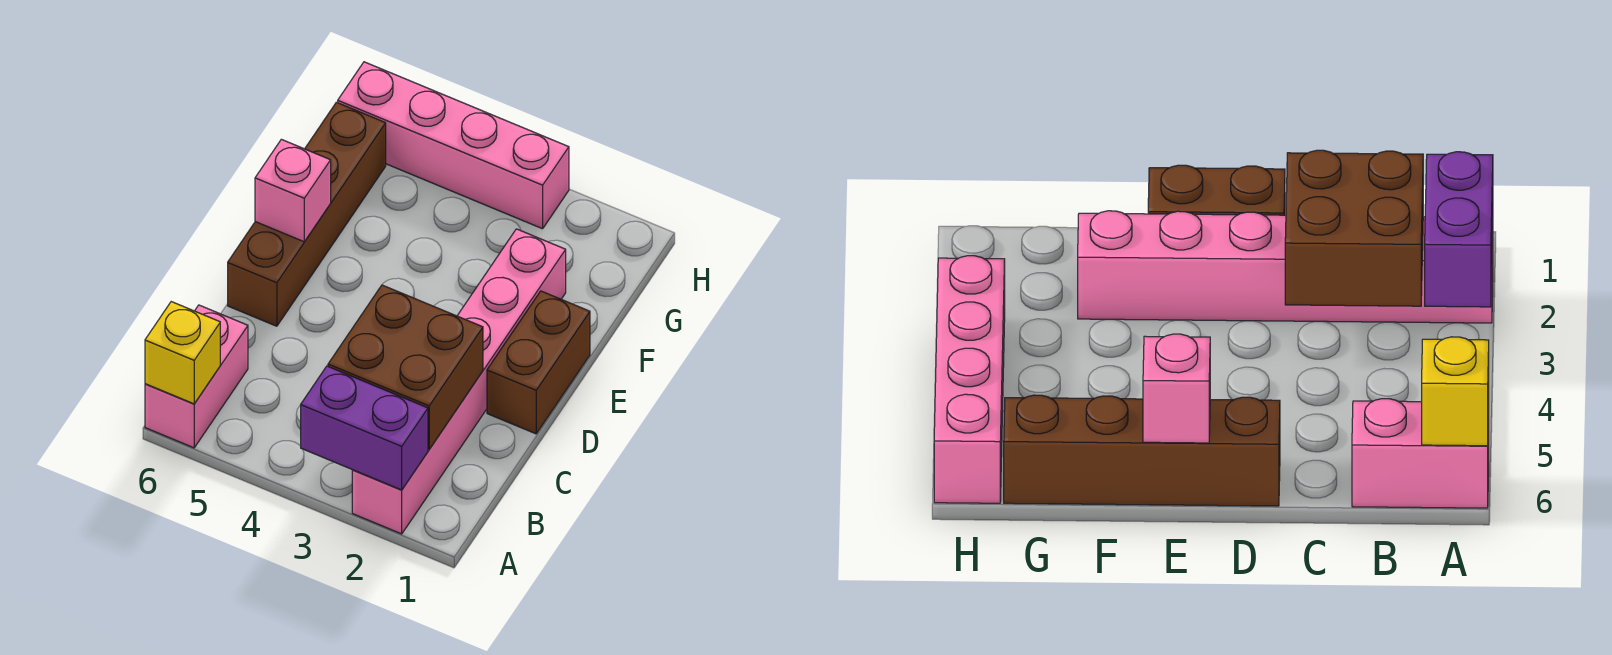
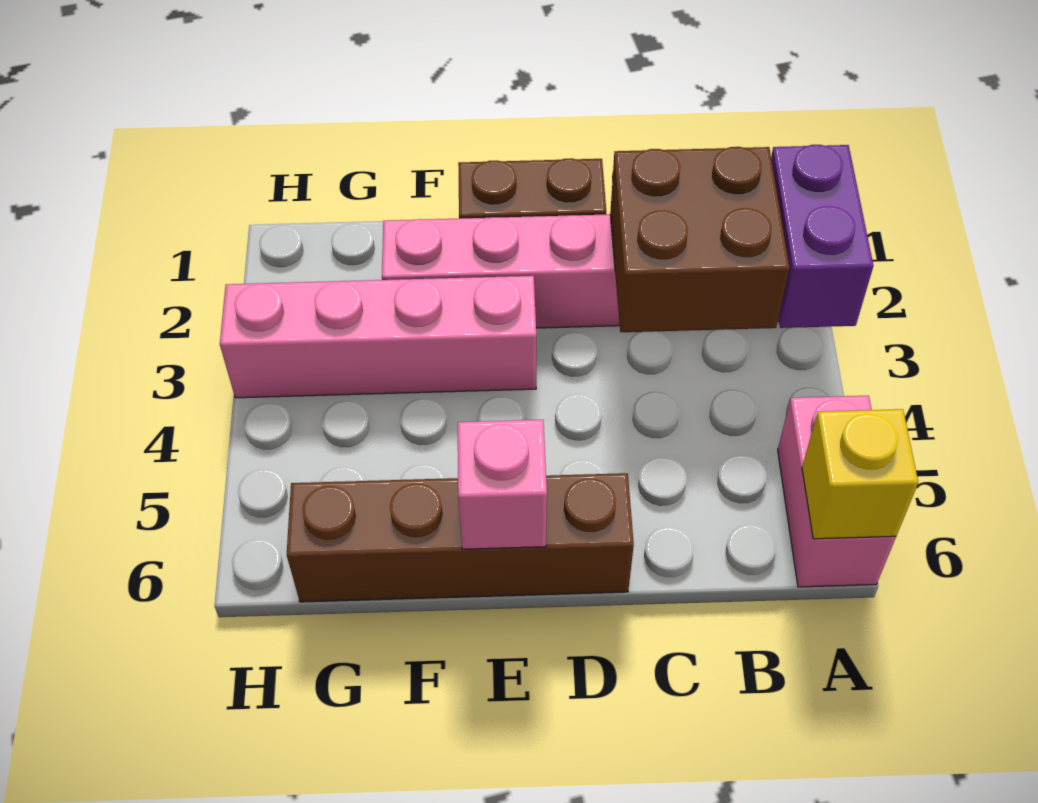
pink brick A6:B6 level 1 -> pink brick A5:A6 level 1
pink brick H3:H6 level 1 -> pink brick E3:H3 level 1

